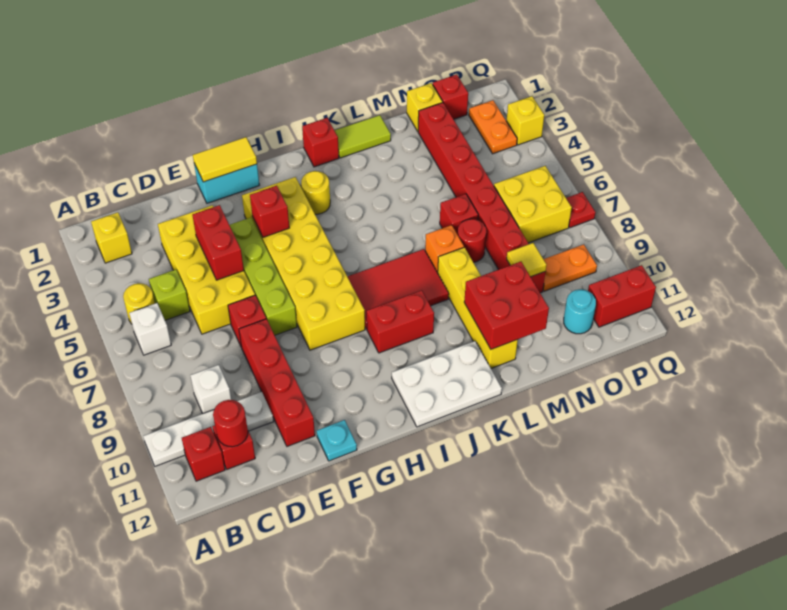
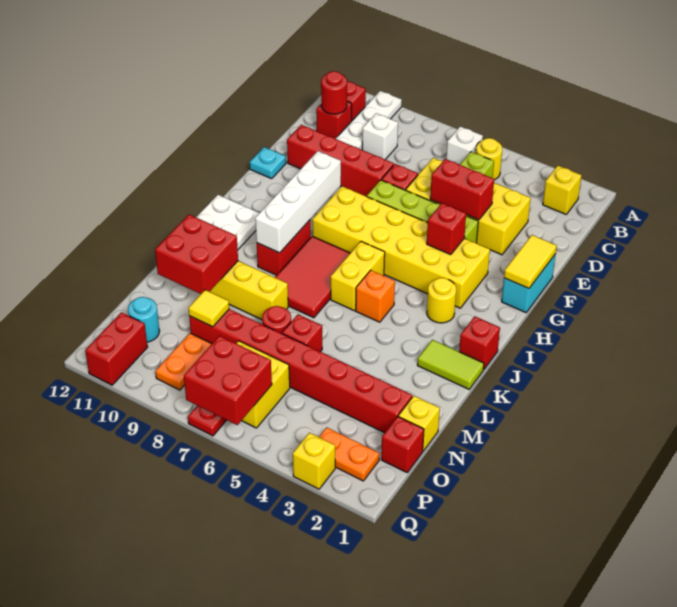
none -> white brick G9:J9 level 2
none -> yellow brick I6:J6 level 1
lime tile K1:L1 level 1 -> lime tile K1:K2 level 1
orange brick L7 level 1 -> orange brick J5 level 1
none -> red brick P6:Q7 level 2

